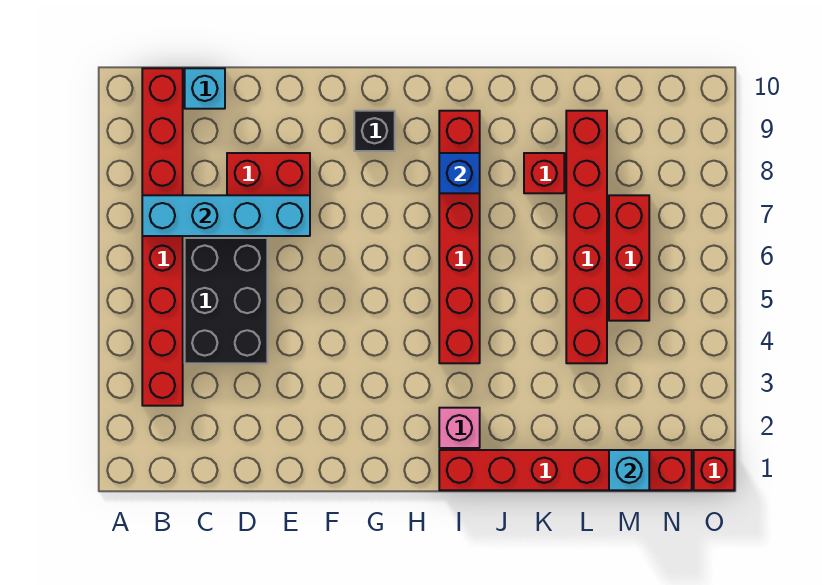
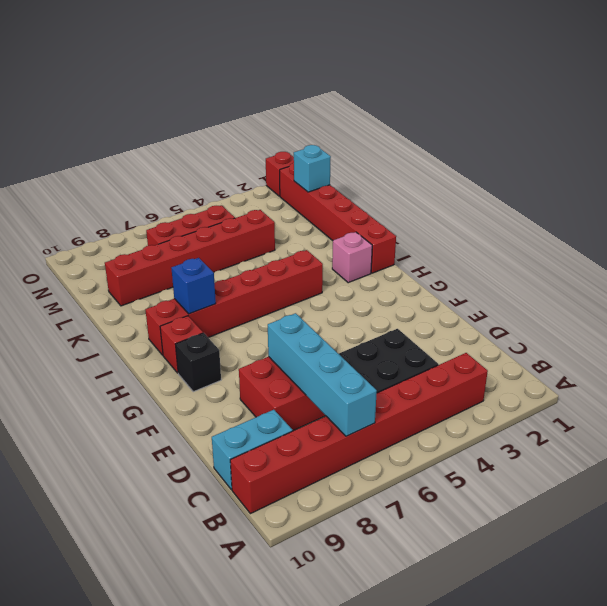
cyan brick C10 level 1 -> cyan brick C9:C10 level 1
red brick K8 level 1 -> red brick H9 level 1

